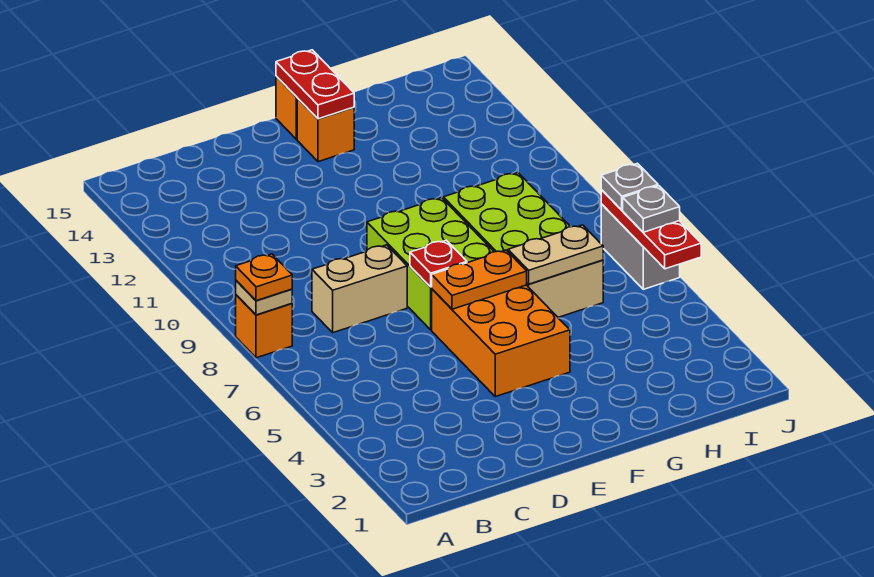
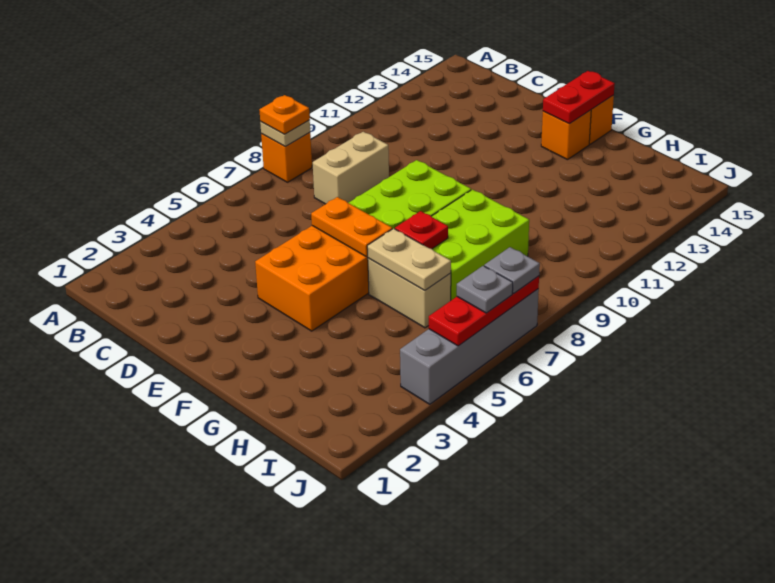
tan brick C8:D8 level 1 -> tan brick C8:C9 level 1
red plate E7 level 2 -> red plate G7 level 2
grey brick J6:J7 level 1 -> grey brick J4:J7 level 1

